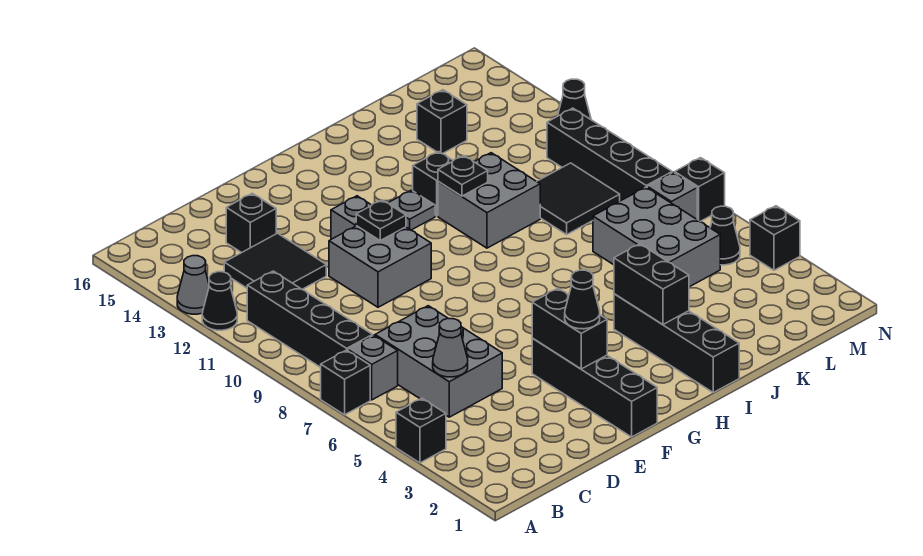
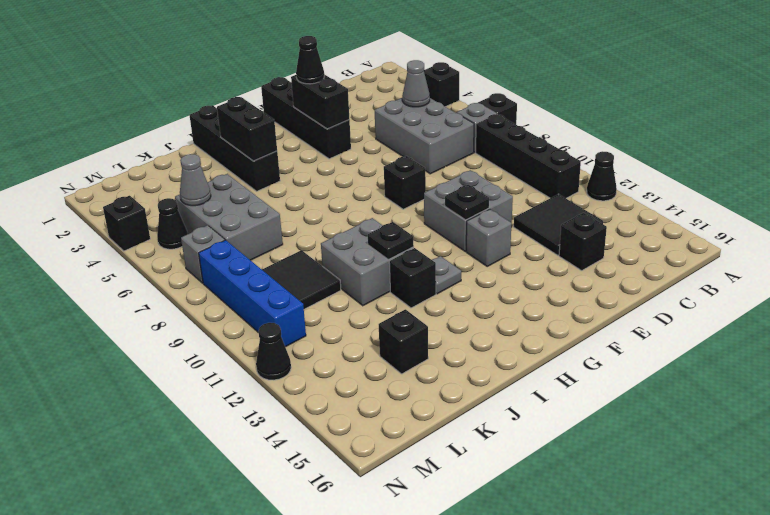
grey cone A13 level 1 -> grey cone L5 level 2
black brick M8:M11 level 1 -> blue brick M8:M11 level 1
black brick N7 level 1 -> black brick F8 level 1

